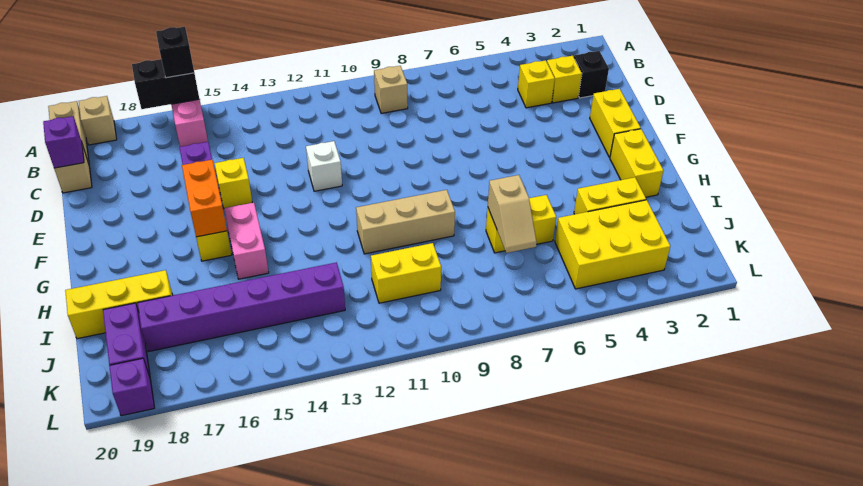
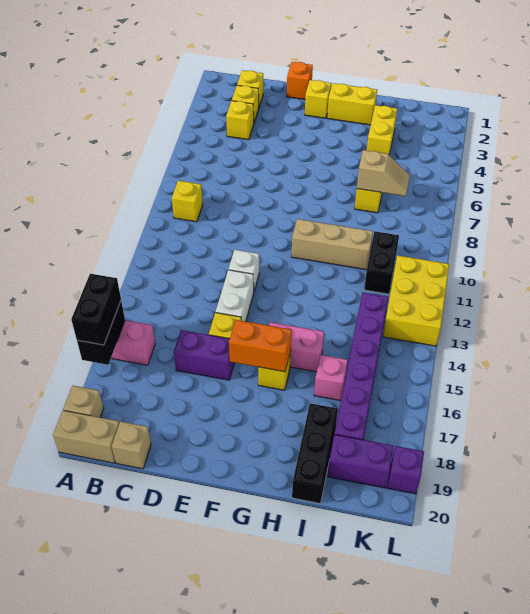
black brick A16 level 3 -> black brick A16:A17 level 3
tan brick B9 level 1 -> yellow brick B9 level 1
black brick C2 level 1 -> yellow brick C2 level 1
purple brick C20 level 2 -> none
none -> orange brick E1 level 1
yellow brick E2:F2 level 1 -> yellow brick F2 level 1
none -> white brick E13:E14 level 1
tan brick H9:H11 level 1 -> tan brick G10:I10 level 1
none -> pink brick I16 level 1
yellow brick I18:I20 level 1 -> black brick I18:I20 level 1
yellow brick J3:K5 level 1 -> yellow brick K11:L13 level 1
yellow brick J10:J11 level 1 -> black brick J10:J11 level 1

